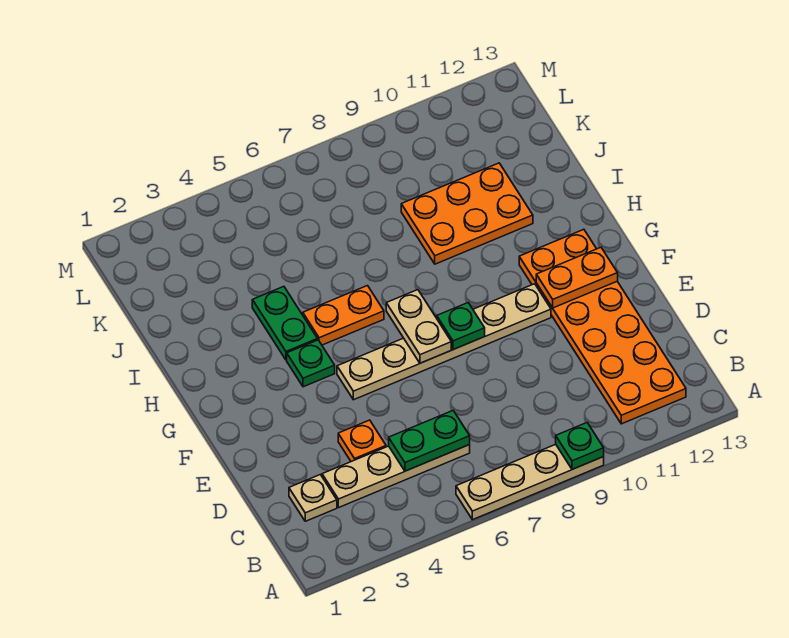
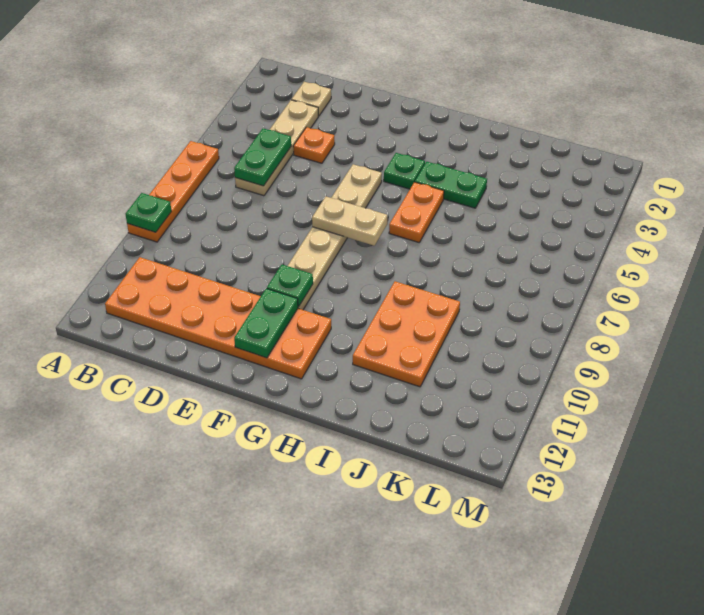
tan plate A6:A9 level 1 -> orange plate A6:A9 level 1
green plate F8 level 2 -> green plate F10 level 2
orange plate F11:F12 level 2 -> green plate F11:F12 level 2

